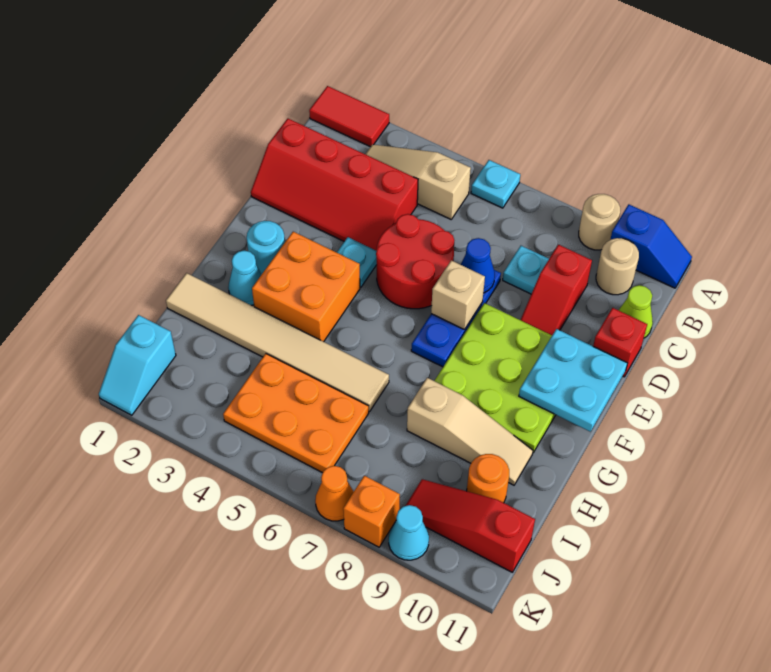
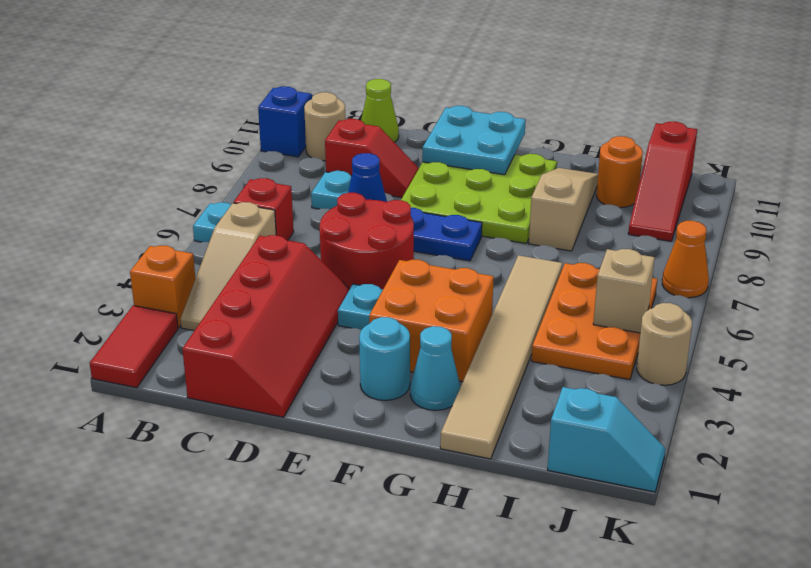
tan round brick A9 level 1 -> tan round brick K4 level 1
red brick D11 level 1 -> red brick B6 level 1
tan brick E7 level 2 -> tan brick J5 level 2
orange brick K8 level 1 -> orange brick A3 level 1
cyan cone K9 level 1 -> none

